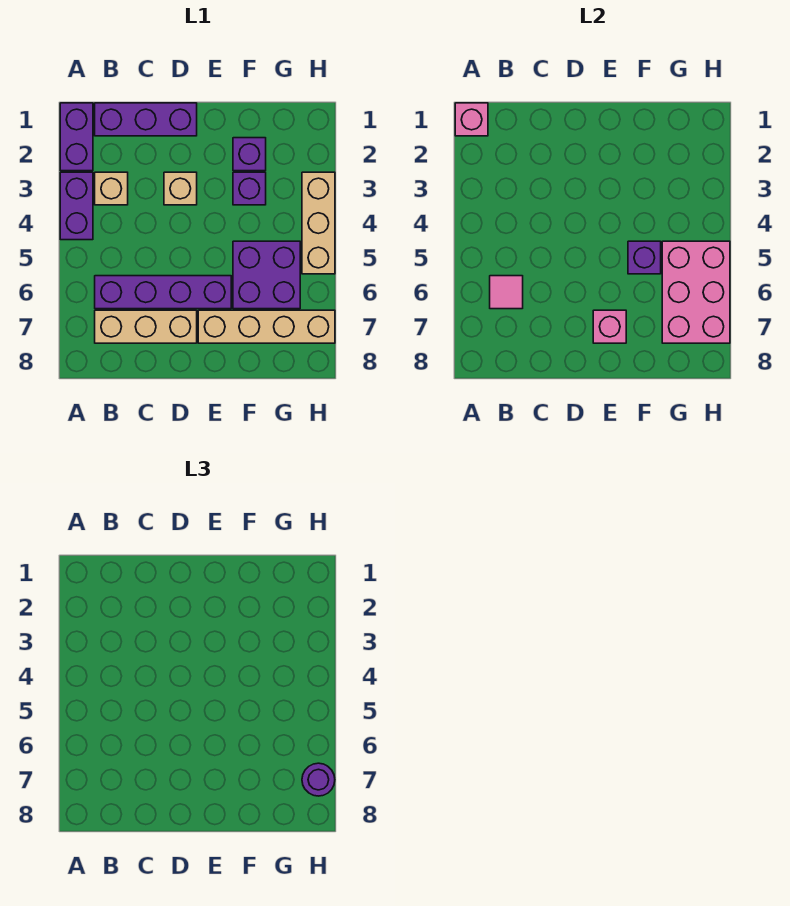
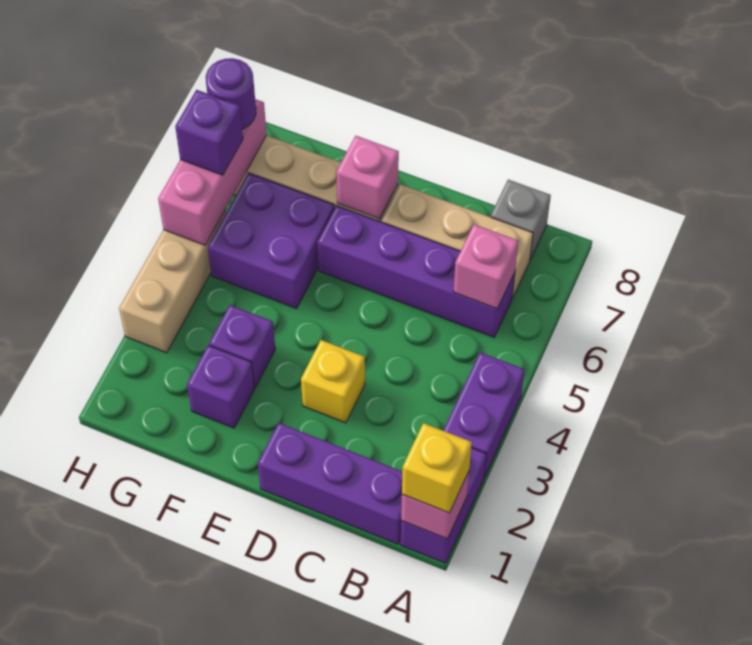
none -> yellow brick A1 level 3
tan brick B3 level 1 -> none
pink tile B6 level 2 -> pink brick B6 level 2
none -> grey brick B8 level 1
tan brick D3 level 1 -> yellow brick D3 level 1
purple brick F5 level 2 -> purple brick H6 level 3
pink brick G5:H7 level 2 -> pink brick H5:H7 level 2

